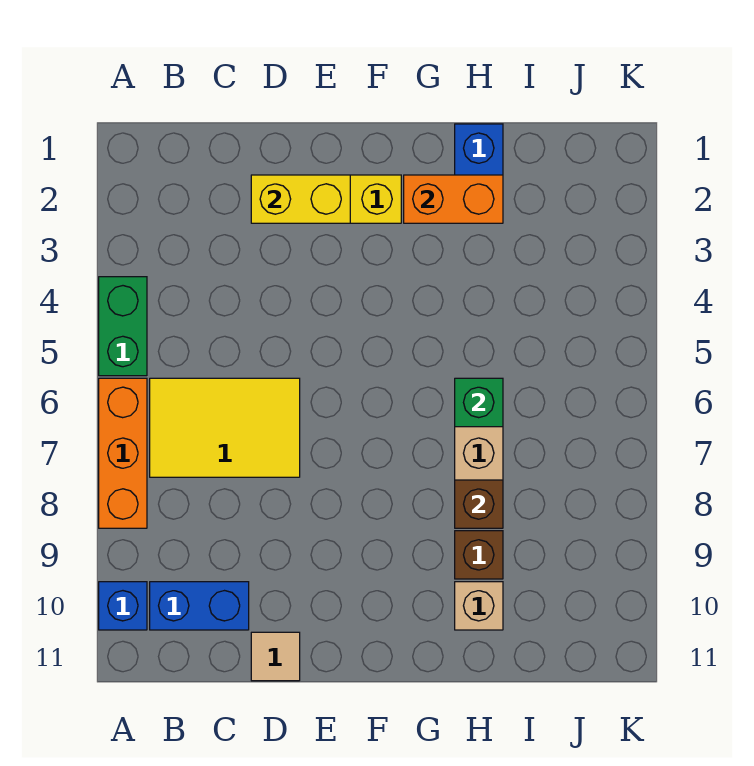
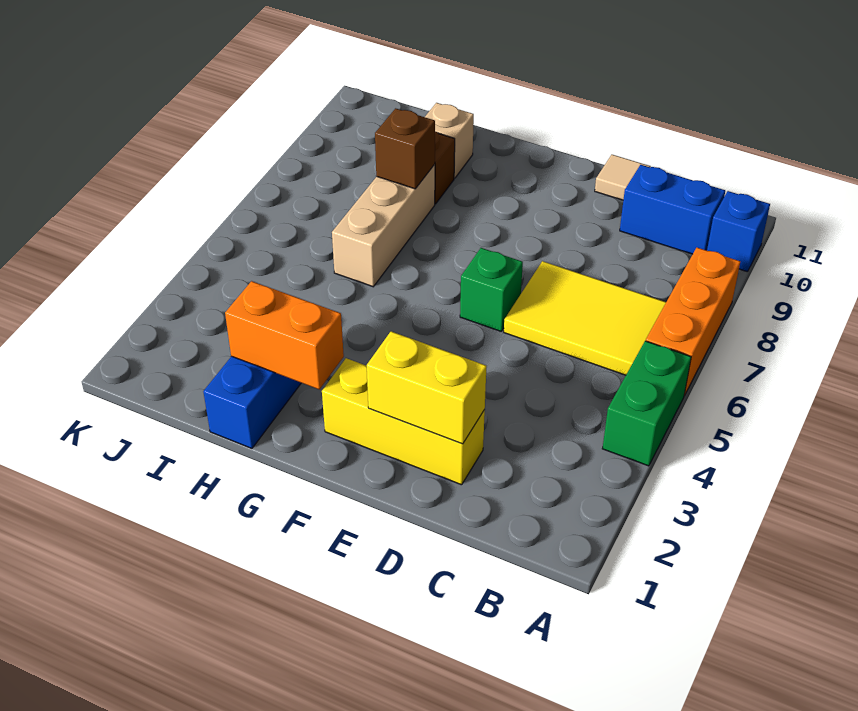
green brick H6 level 2 -> green brick E6 level 1

